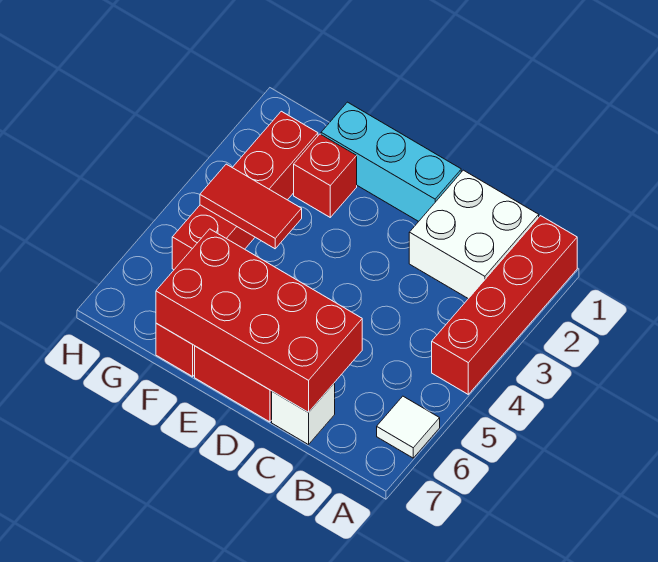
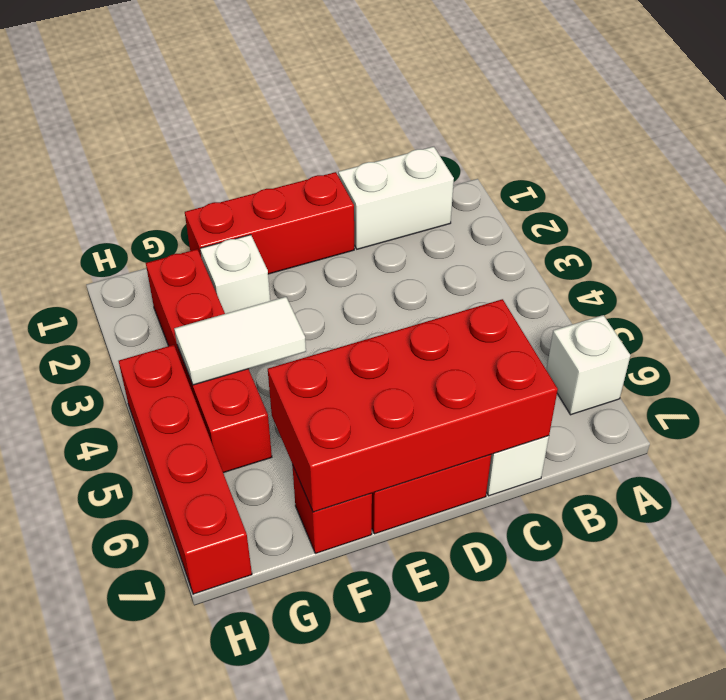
red brick A1:A4 level 1 -> red brick H4:H7 level 1
white tile A6 level 1 -> white brick A6 level 1
white brick B1:C2 level 1 -> white brick B1:C1 level 1
cyan brick D1:F1 level 1 -> red brick D1:F1 level 1
red brick F2 level 1 -> white brick F2 level 1
red tile F4:G4 level 2 -> white tile F4:G4 level 2

